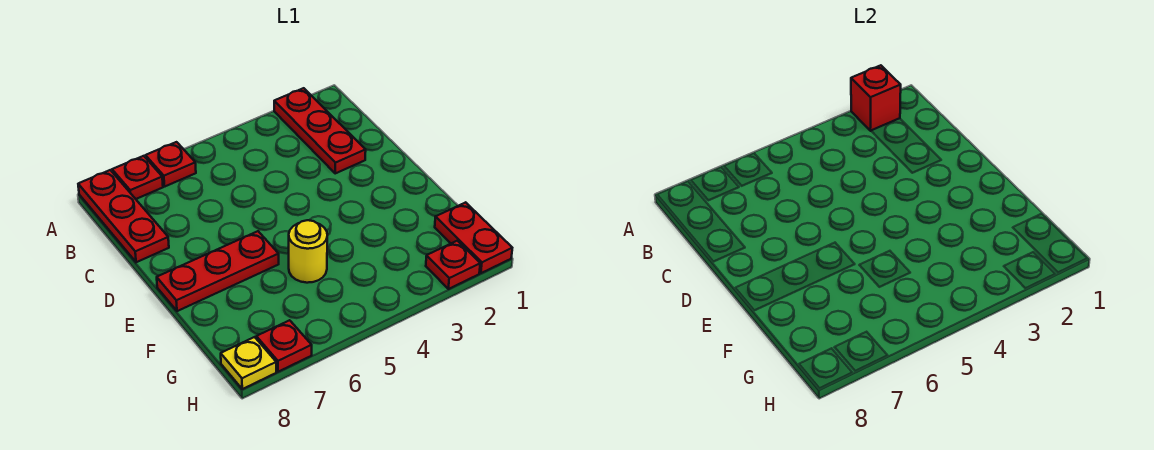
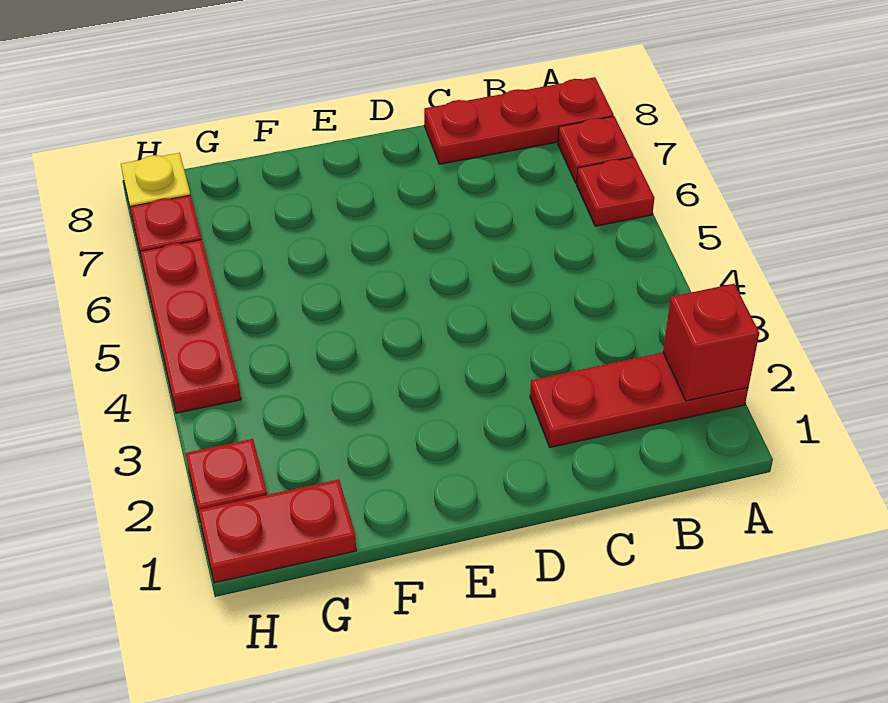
red plate E6:E8 level 1 -> red plate H4:H6 level 1
yellow round brick F5 level 1 -> none

